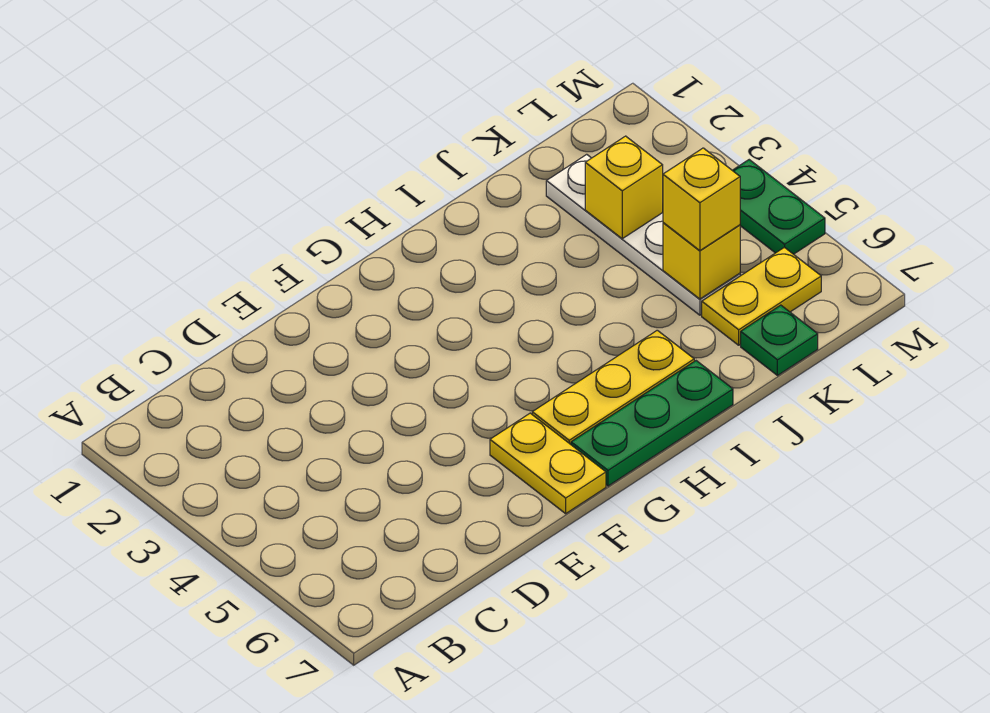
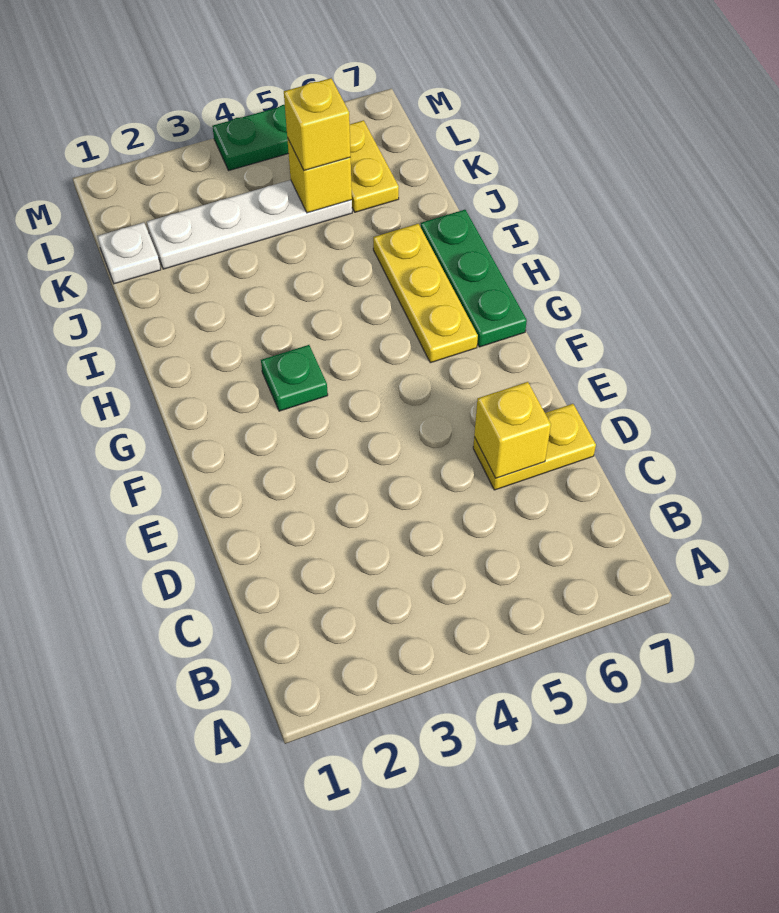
yellow plate F6:F7 level 1 -> yellow plate D6:D7 level 1
none -> white plate K1 level 1
yellow brick K3 level 2 -> yellow brick D6 level 2
green plate K7 level 1 -> green plate G3 level 1

